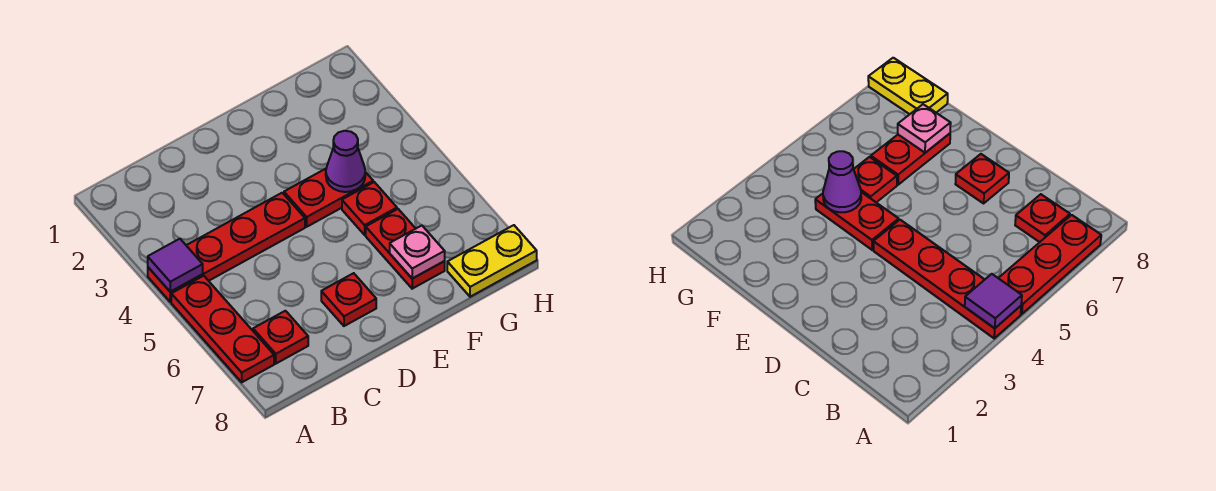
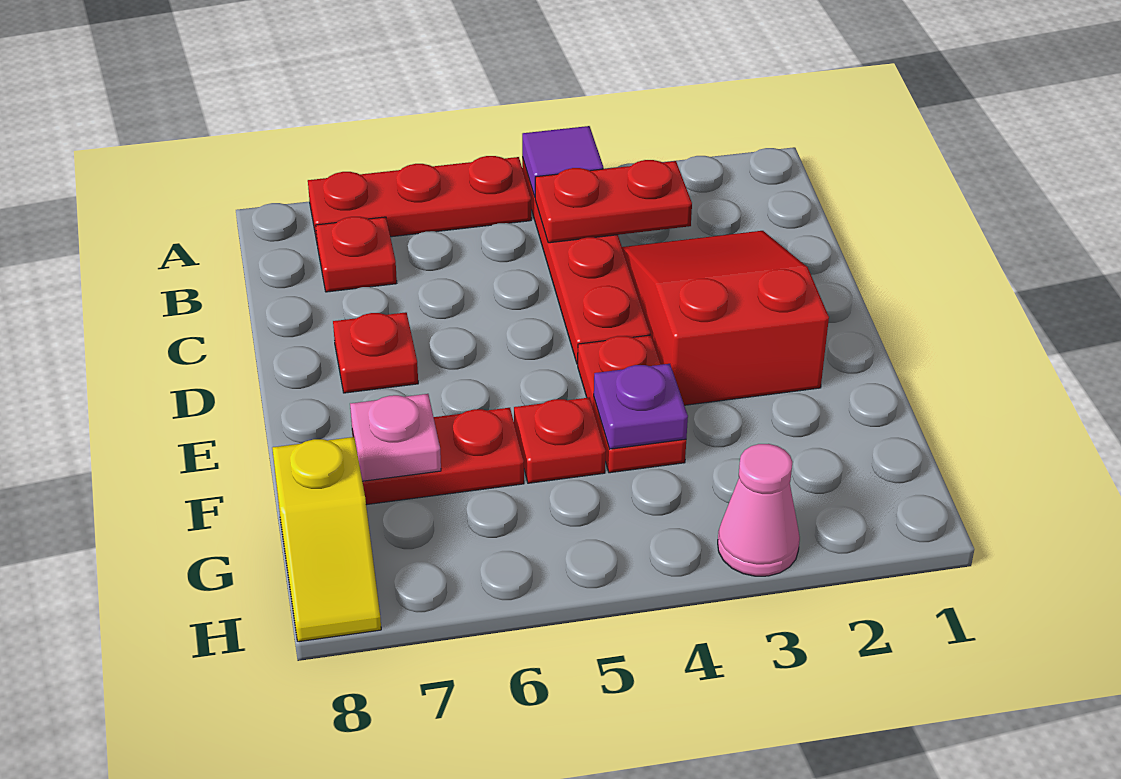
none -> red plate B3:B4 level 2
none -> red slope C2:E3 level 1 top E
purple cone F4 level 2 -> purple plate F4 level 2
yellow plate G8:H8 level 1 -> yellow slope G8:H8 level 1 top G
none -> pink cone H3 level 1

